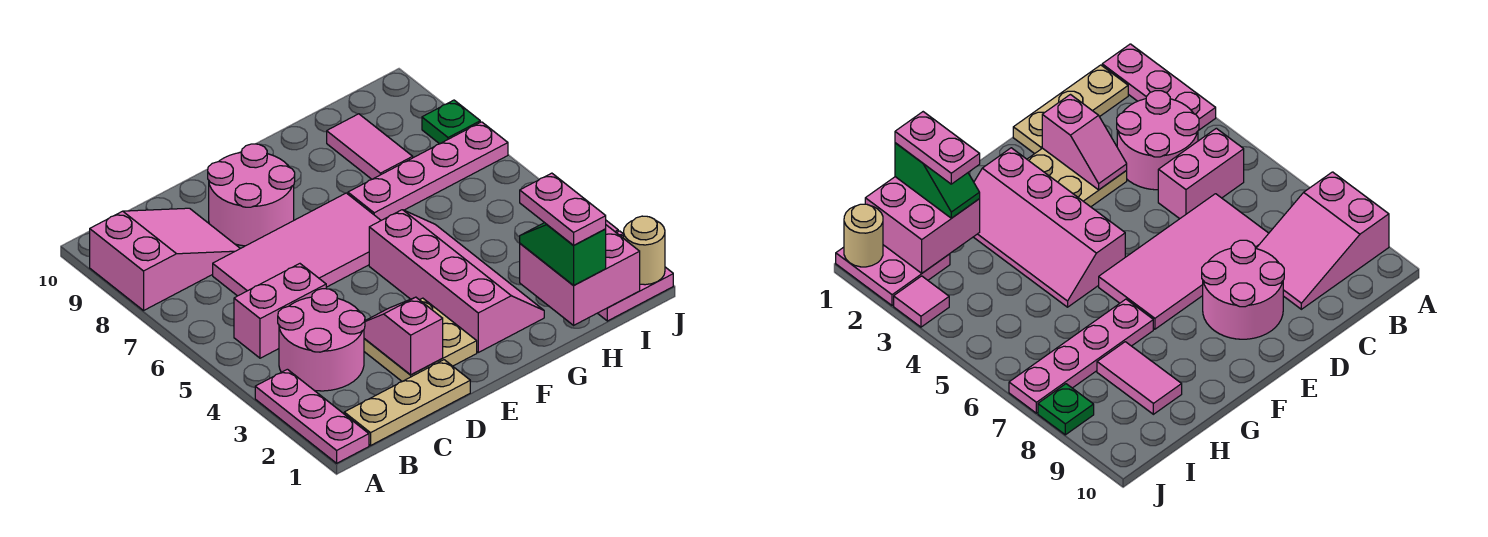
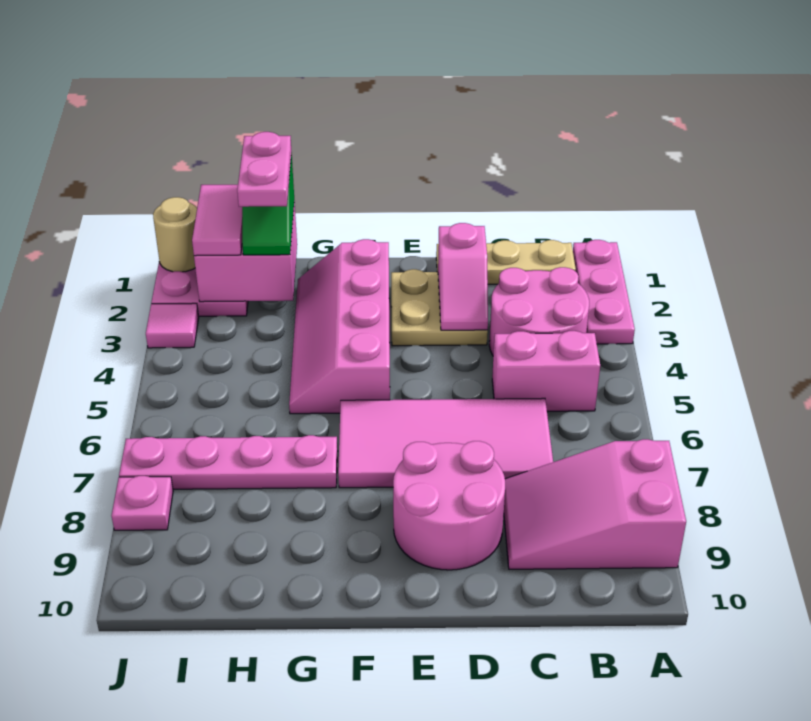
pink tile H8:H9 level 1 -> pink tile I1:I2 level 3
green plate J8 level 1 -> pink plate J8 level 1

